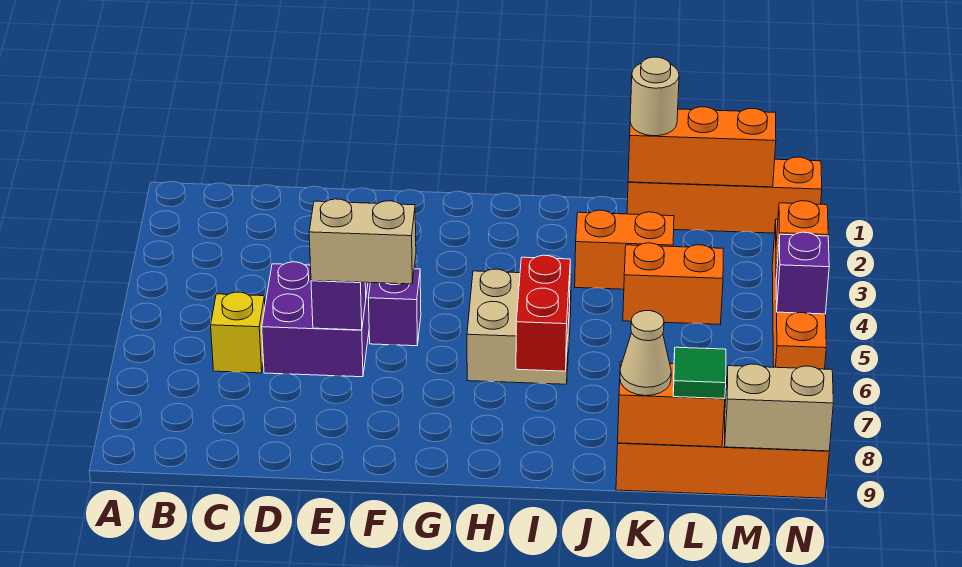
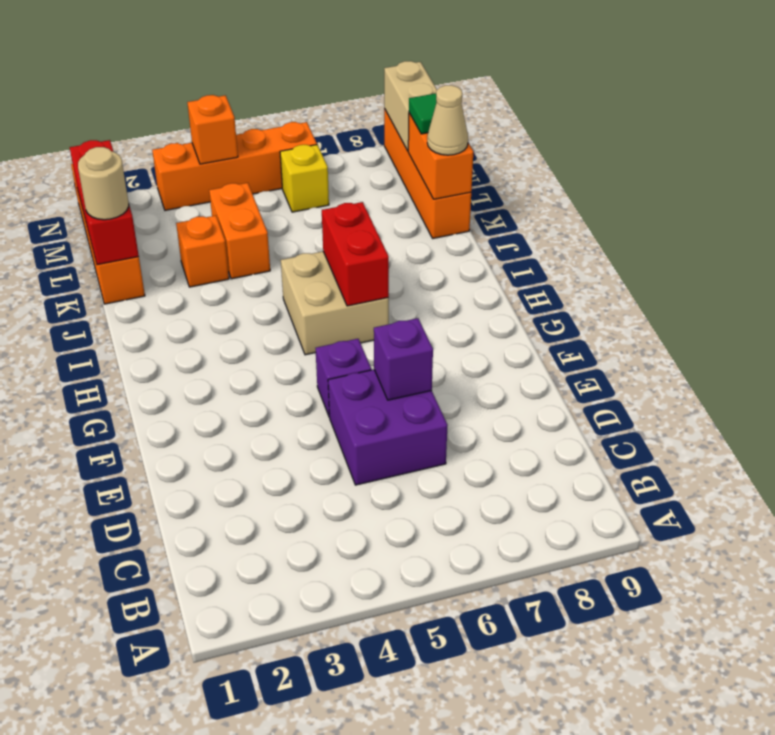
yellow brick C6 level 1 -> yellow brick M6 level 1
tan brick E6:F6 level 3 -> none
red brick I6:I7 level 2 -> red brick H6:I6 level 2
orange brick J3:K3 level 1 -> orange brick K3 level 1
orange brick K1:M1 level 2 -> red brick K1:M1 level 2
purple brick N5 level 2 -> none

